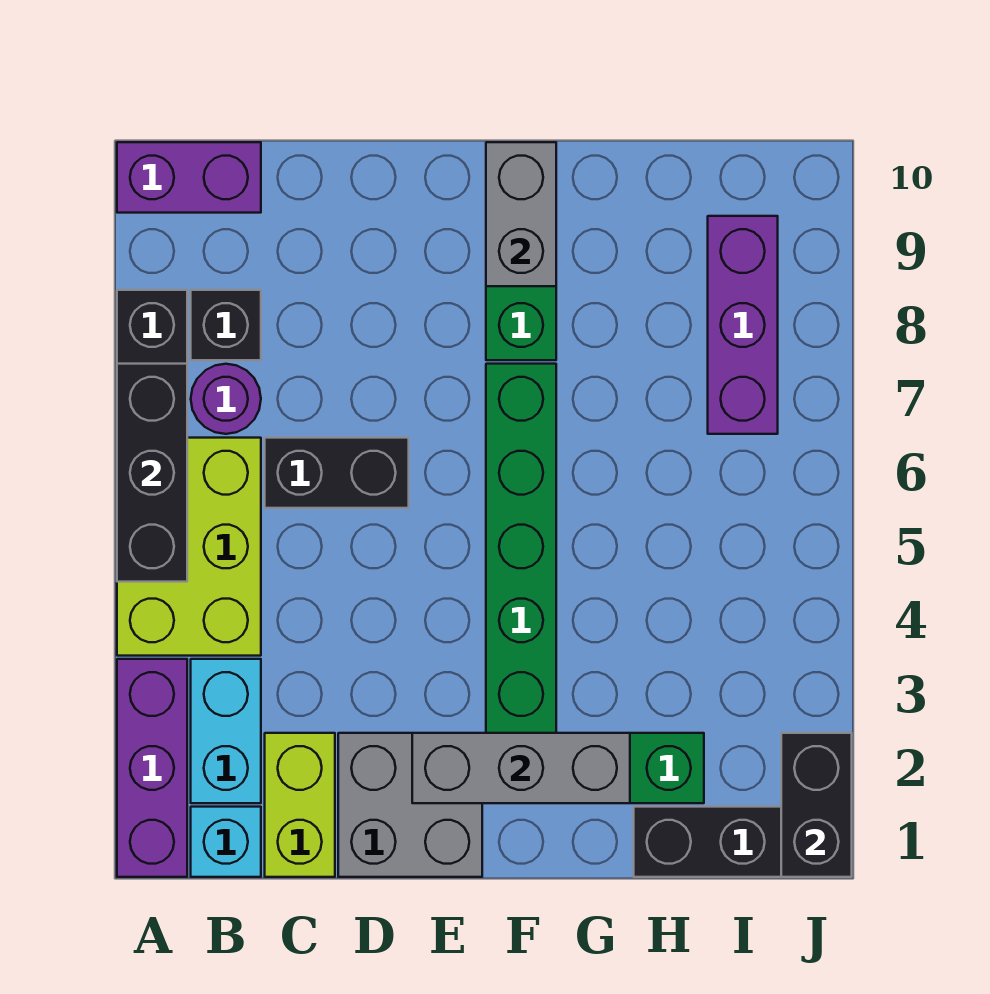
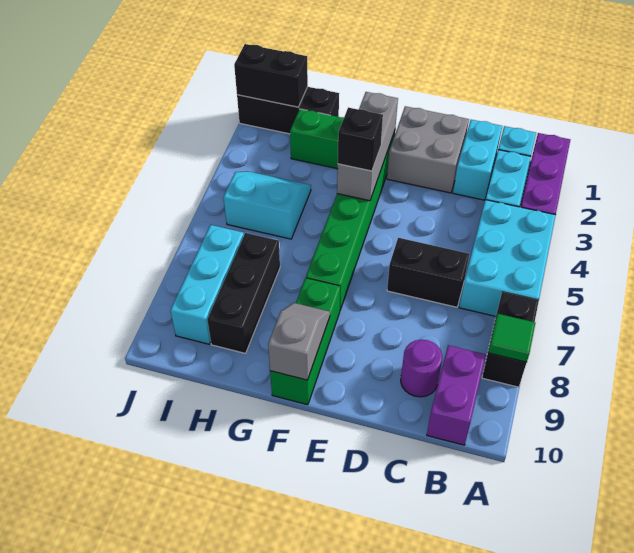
lime brick A4:B6 level 1 -> cyan brick A4:B6 level 1
black brick A5:A7 level 2 -> black brick H7:H9 level 1
none -> green tile A8 level 2
purple brick A10:B10 level 1 -> purple brick B9:B10 level 1
purple round brick B7 level 1 -> purple round brick C9 level 1
black brick B8 level 1 -> black brick F4 level 3
lime brick C1:C2 level 1 -> cyan brick C1:C2 level 1
grey brick E2:G2 level 2 -> grey brick F2:F4 level 2
grey brick F9:F10 level 2 -> grey slope F9:F10 level 2 top 10
none -> cyan slope H4:I5 level 1 top 5
purple brick I7:I9 level 1 -> cyan brick I7:I9 level 1
black brick J1:J2 level 2 -> black brick I1:J1 level 2

